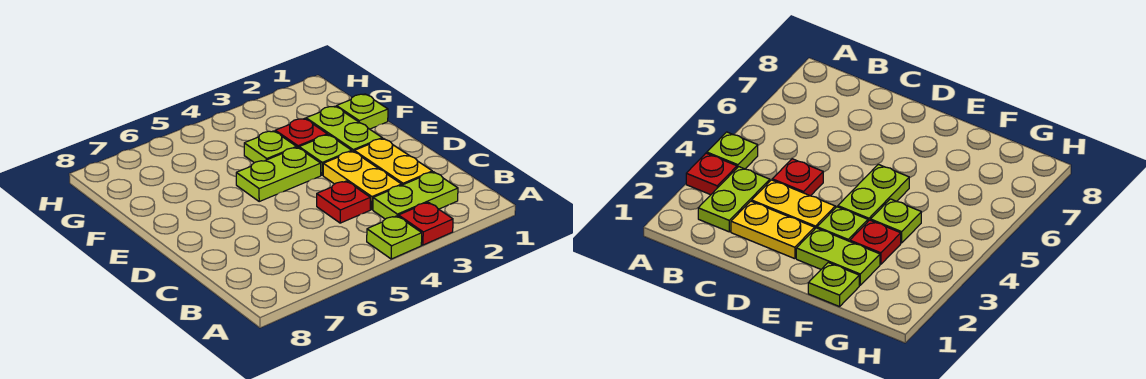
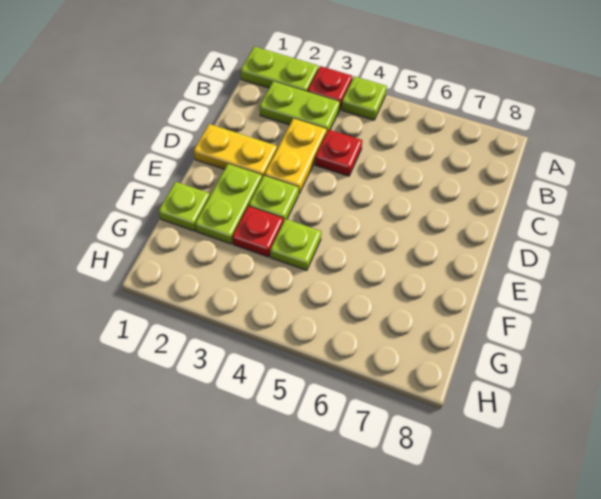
yellow plate C2:D2 level 1 -> yellow plate D1:D2 level 1
lime plate E4:E5 level 1 -> lime plate A1:A2 level 1

